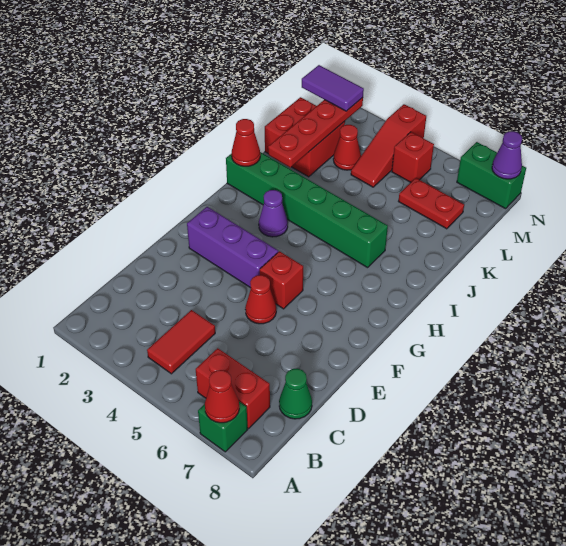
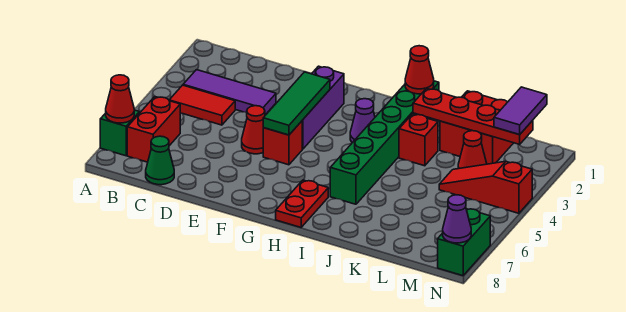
none -> purple tile B3:D3 level 1
none -> green tile F3:F5 level 2
red plate L6:L7 level 1 -> red plate H7:H8 level 1
red brick M5 level 1 -> red brick J3 level 1

